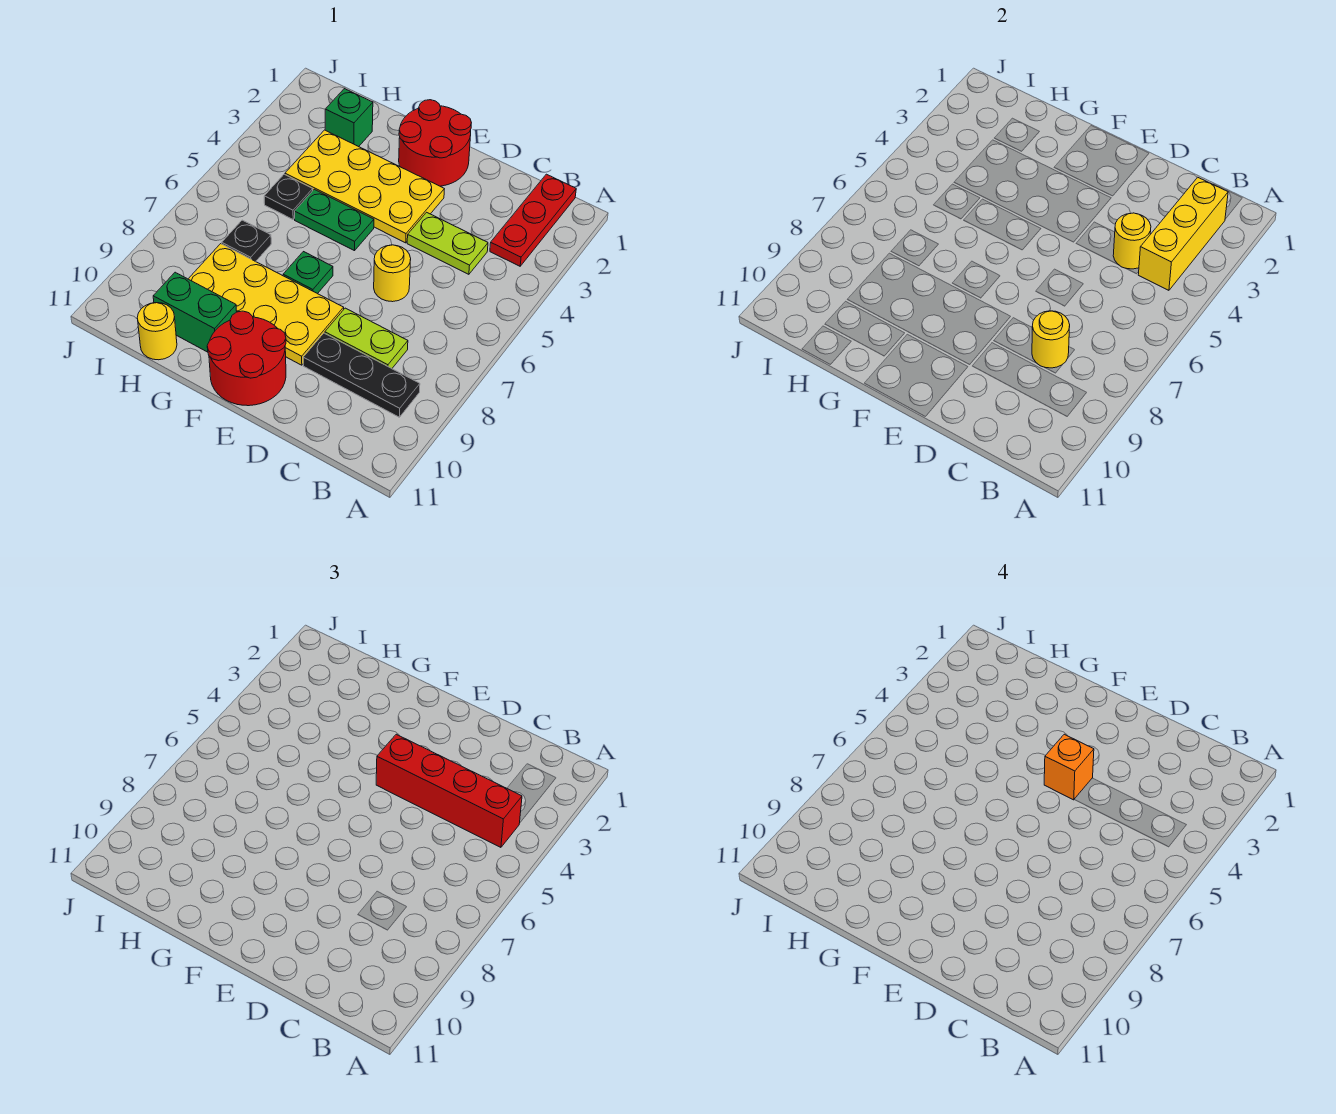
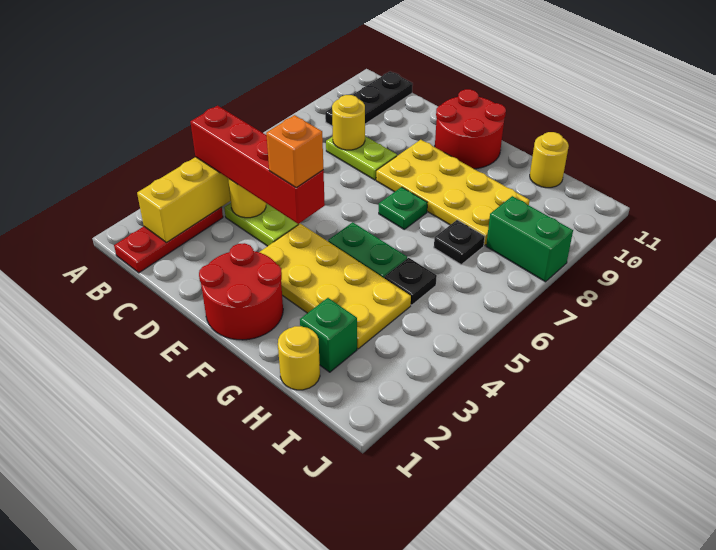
black plate B9:D9 level 1 -> black plate B9:B11 level 1
yellow round brick D6 level 1 -> yellow round brick H1 level 1
green brick G10:H10 level 1 -> green brick I8:J8 level 1

